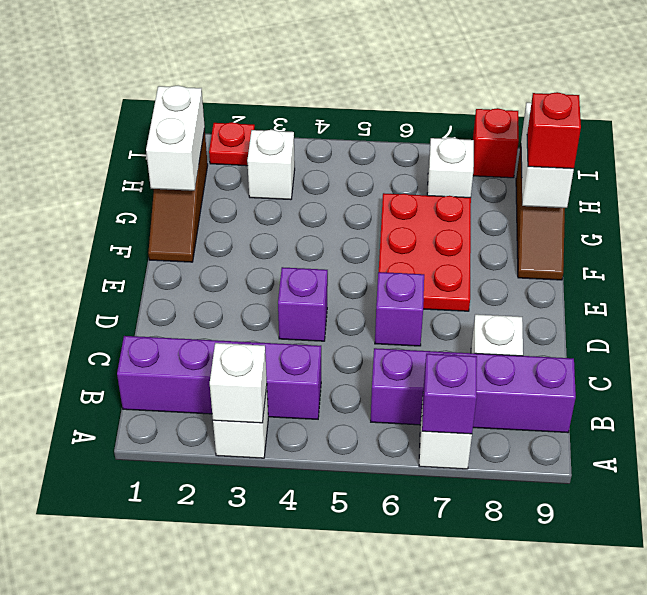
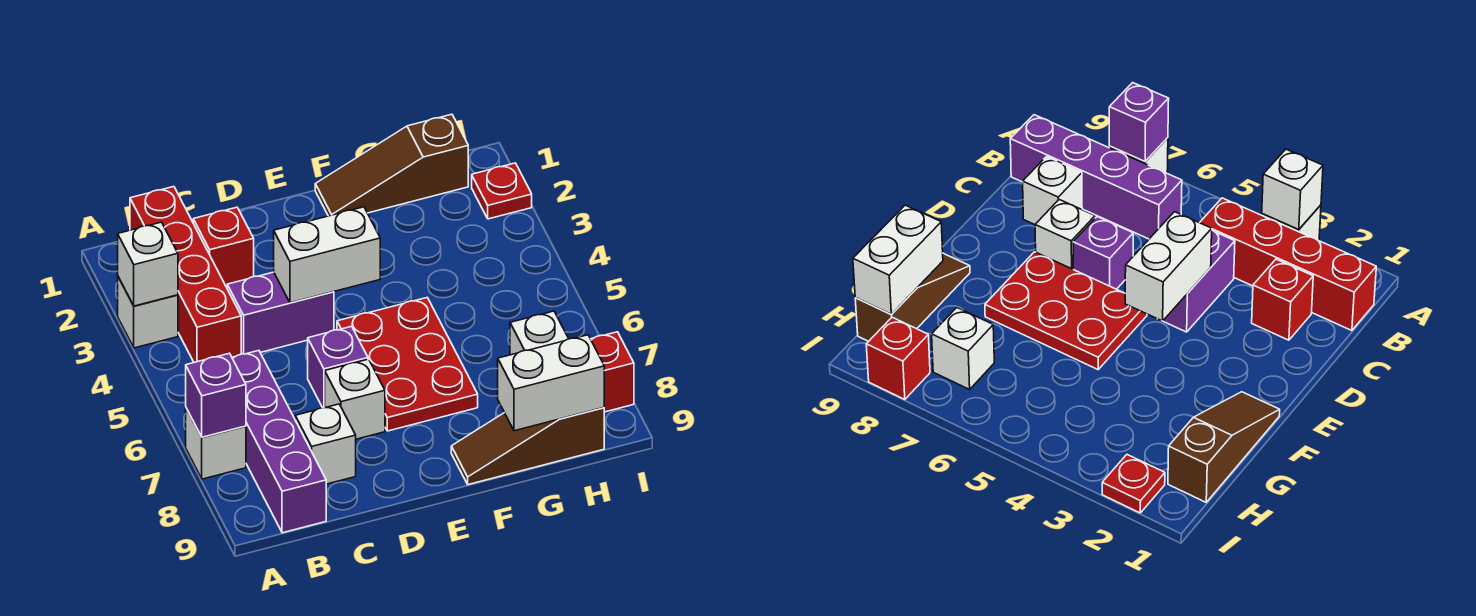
purple brick B1:B4 level 1 -> red brick B1:B4 level 1
purple brick D4 level 1 -> purple brick C4:D4 level 1
red plate E6:G7 level 1 -> red plate E5:F7 level 1
white brick G1:H1 level 2 -> white brick D4:E4 level 2
red brick G9 level 3 -> red brick C2 level 1
white brick H3 level 1 -> white brick D7 level 1

